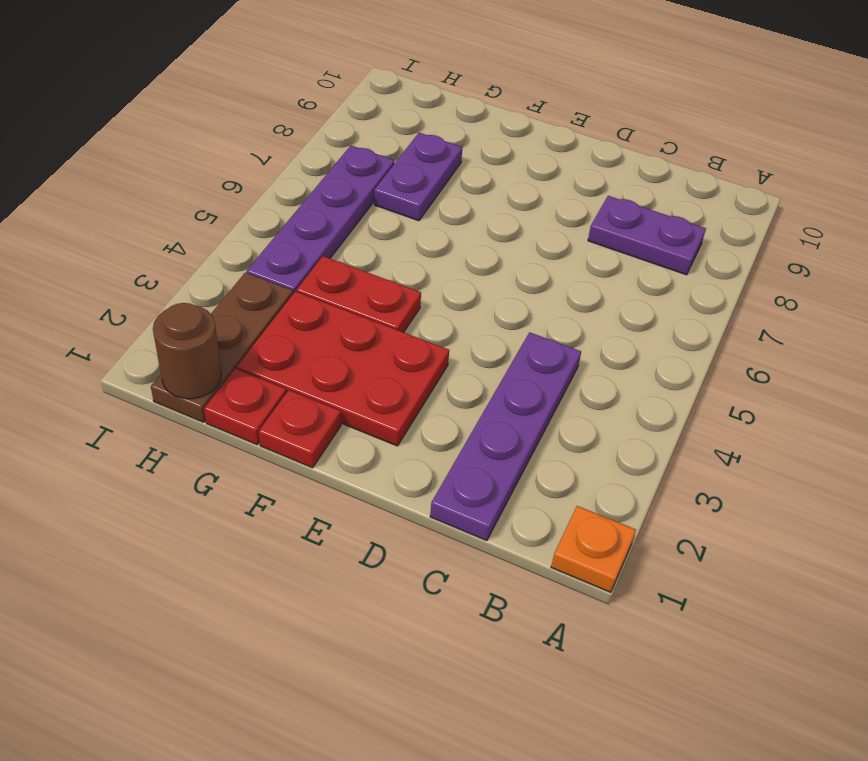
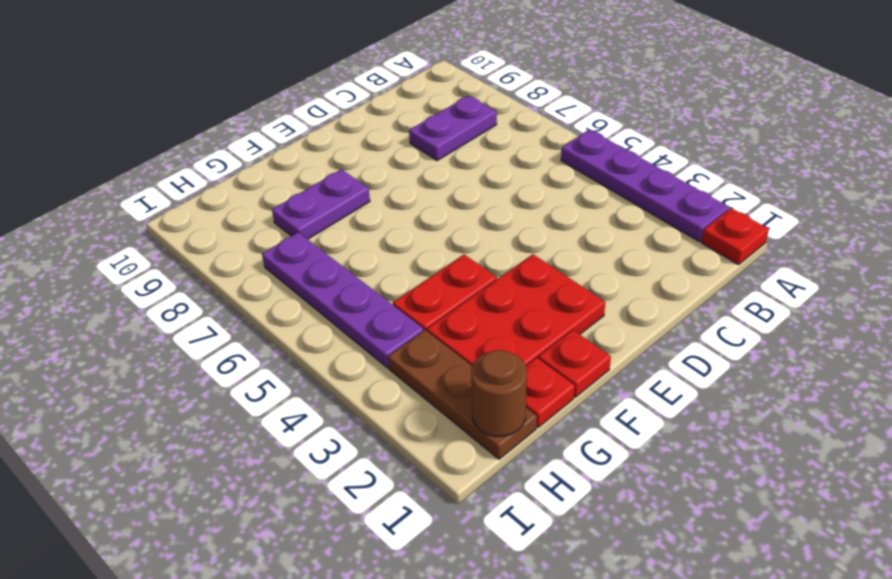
orange plate A1 level 1 -> red plate A1 level 1
purple plate C1:C4 level 1 -> purple plate A2:A5 level 1
purple plate G7:G8 level 1 -> purple plate F8:G8 level 1

